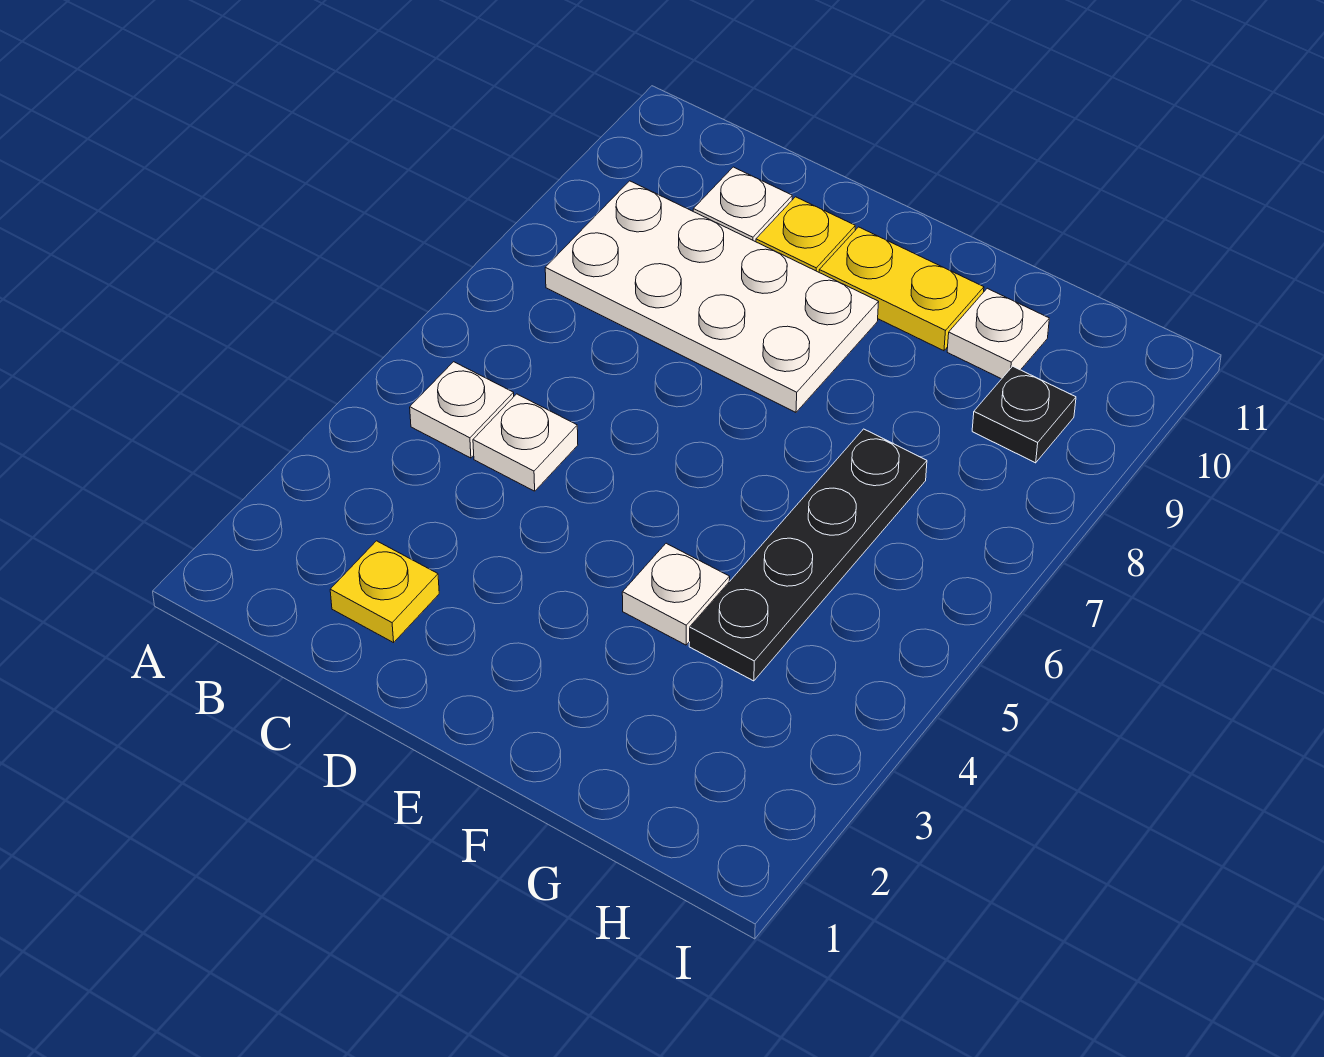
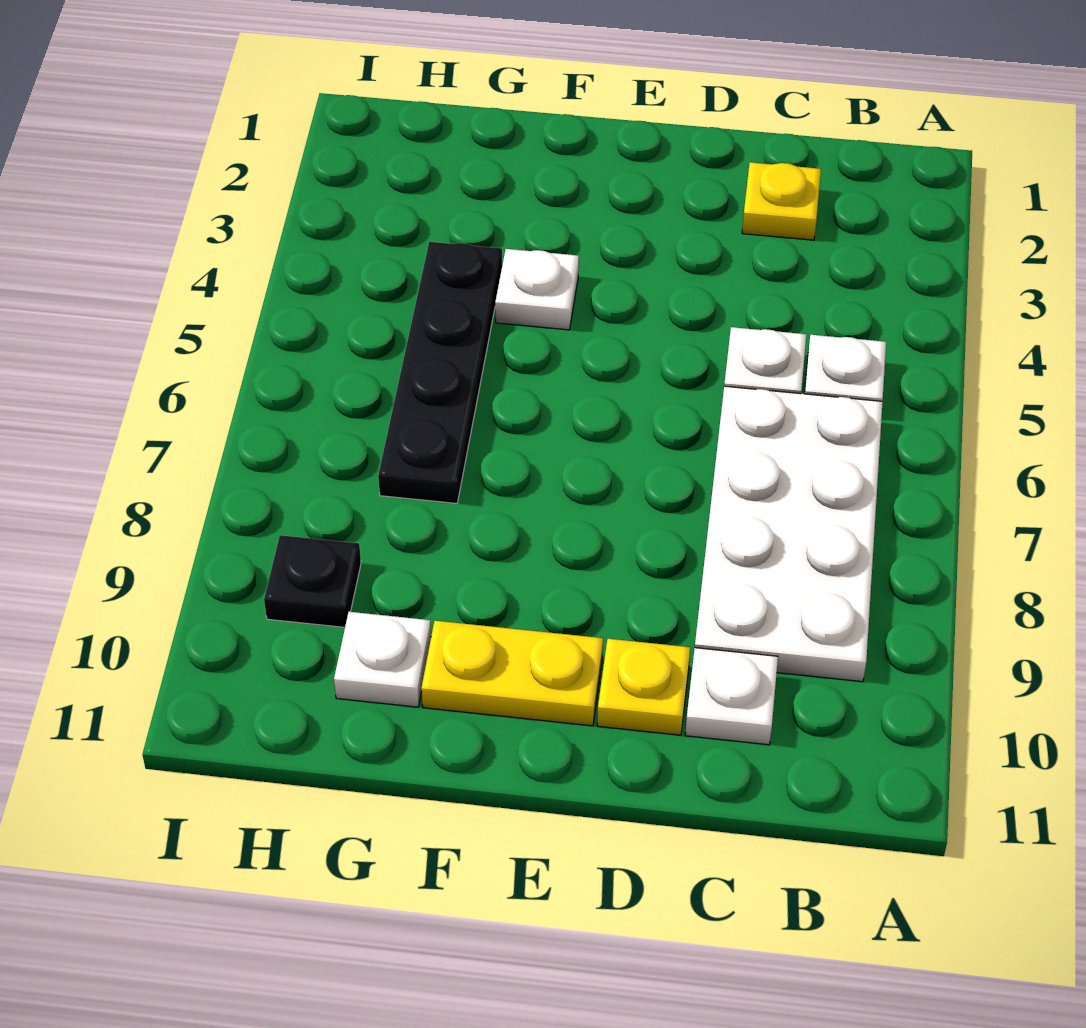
white plate B8:E9 level 1 -> white plate B6:C9 level 1

